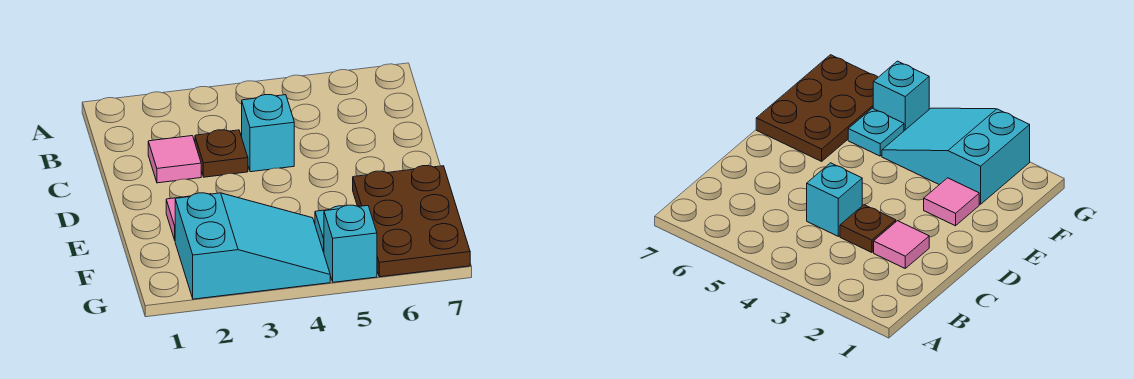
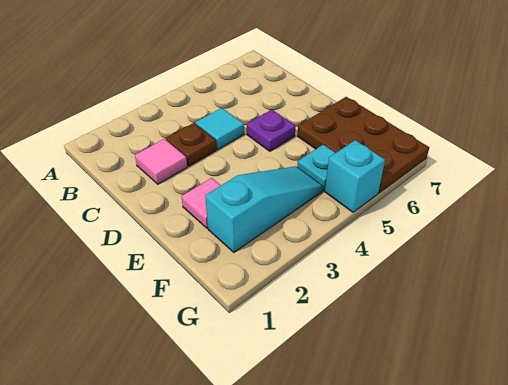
cyan brick C4 level 1 -> cyan tile C4 level 1
none -> purple plate D5 level 1
cyan slope F2:G4 level 1 top 2 -> cyan slope F2:F4 level 1 top 2

